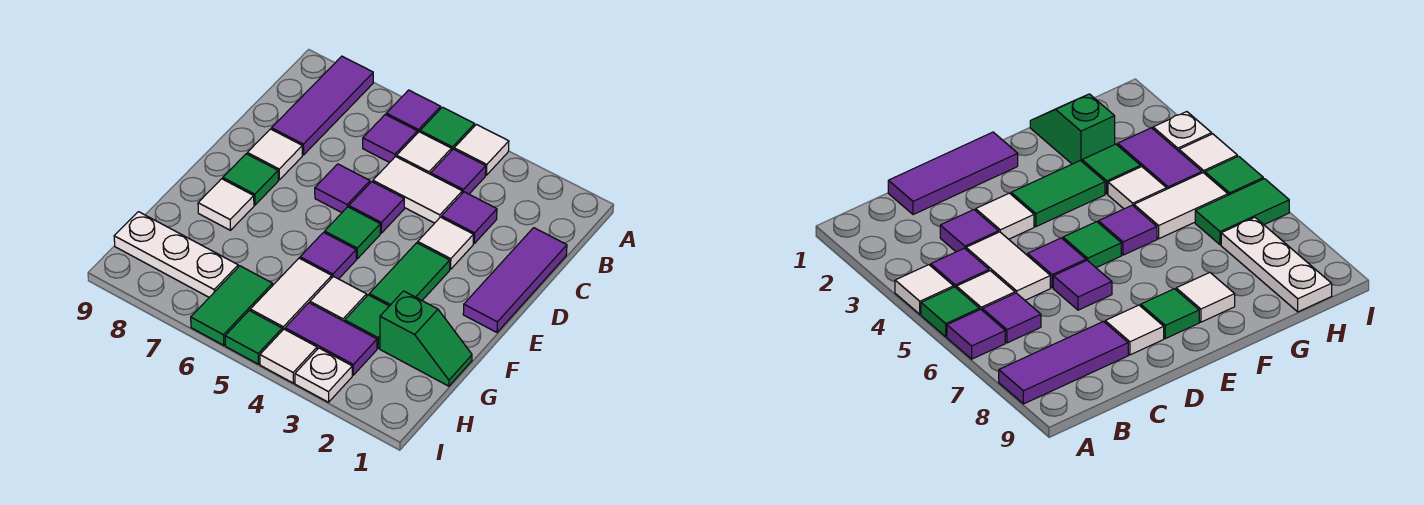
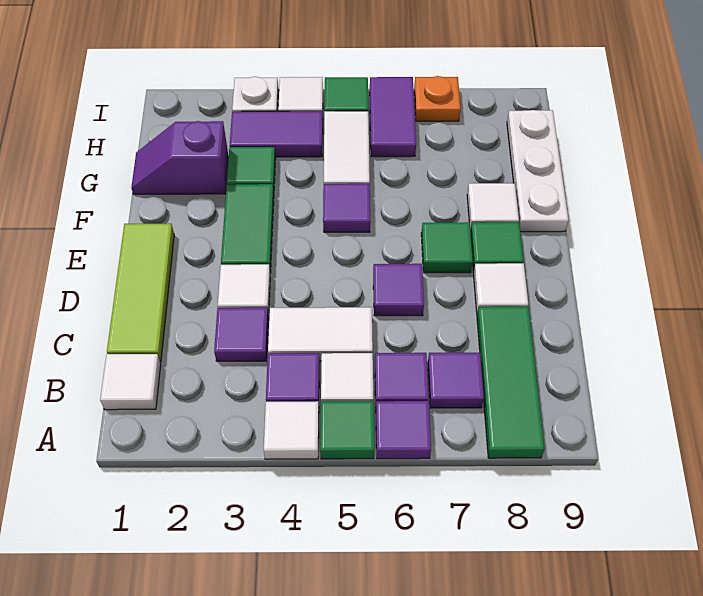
purple tile A8:C8 level 1 -> green tile A8:C8 level 1
purple tile C1:E1 level 1 -> lime tile C1:E1 level 1
purple tile D5 level 1 -> purple tile B7 level 1
green tile E5 level 1 -> green tile E7 level 1
green slope G1:G2 level 1 top 2 -> purple slope G1:G2 level 1 top 2
white tile G4 level 1 -> white tile B1 level 1
green tile H6:I6 level 1 -> purple tile H6:I6 level 1
white plate H7:H9 level 1 -> white plate F9:H9 level 1
none -> orange plate I7 level 1

